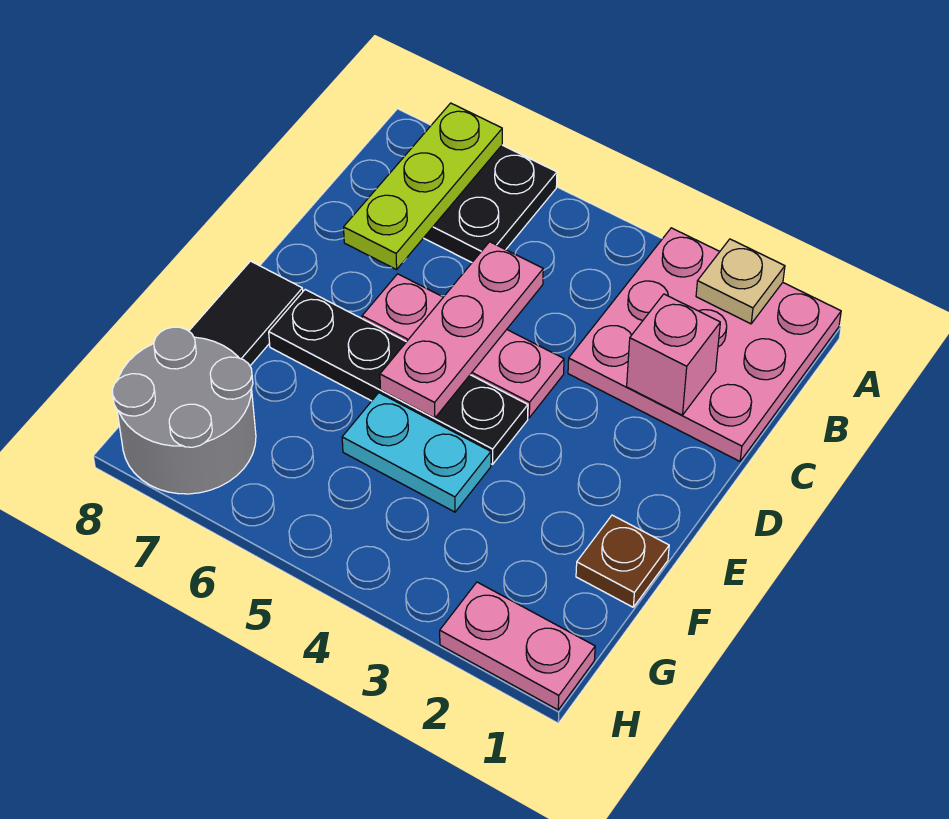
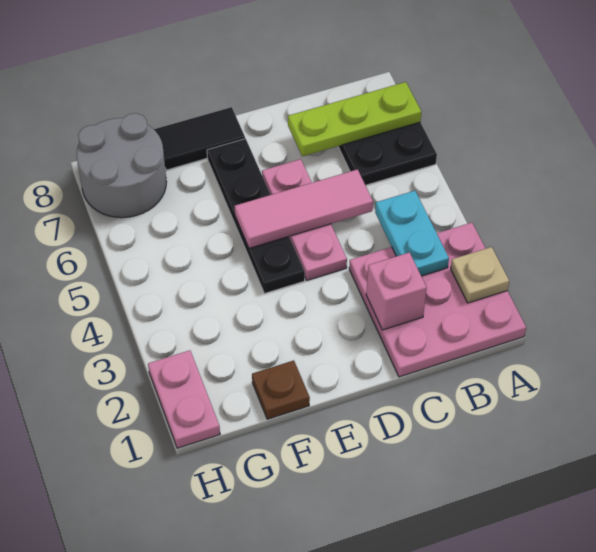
pink plate C5:E5 level 2 -> pink tile C5:E5 level 2
cyan plate F4:F5 level 1 -> cyan plate B3:B4 level 2

